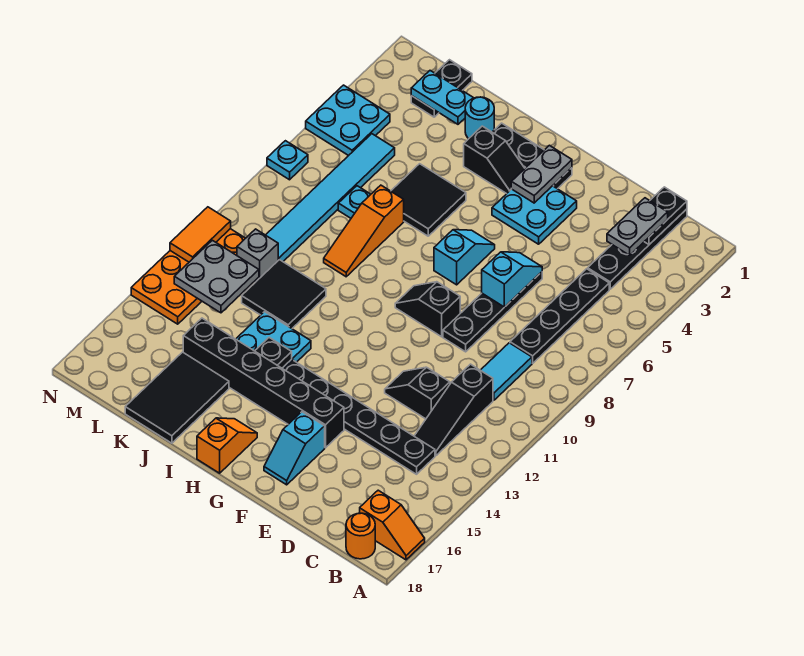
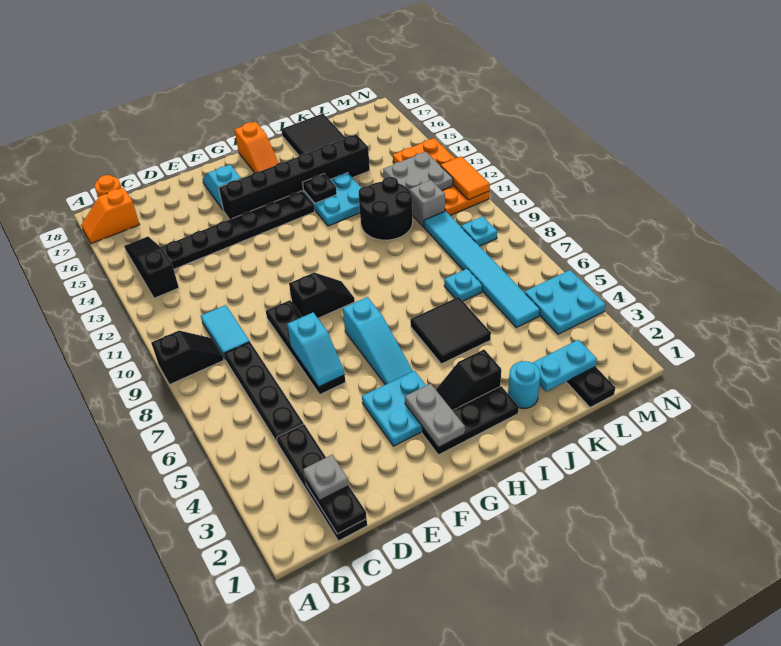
grey plate C2:C3 level 3 -> grey plate C2 level 3
black slope C11:C13 level 1 top 11 -> black slope B13:B15 level 1 top 13
black slope D12:E12 level 1 top D -> black slope A9:B9 level 1 top A
cyan slope G6:G7 level 1 top 7 -> cyan slope G5:G7 level 1 top 7
orange slope J7:J9 level 1 top 7 -> none
black tile J11:K12 level 1 -> black round brick J11:K12 level 1
cyan plate N7 level 1 -> cyan plate M9 level 1

